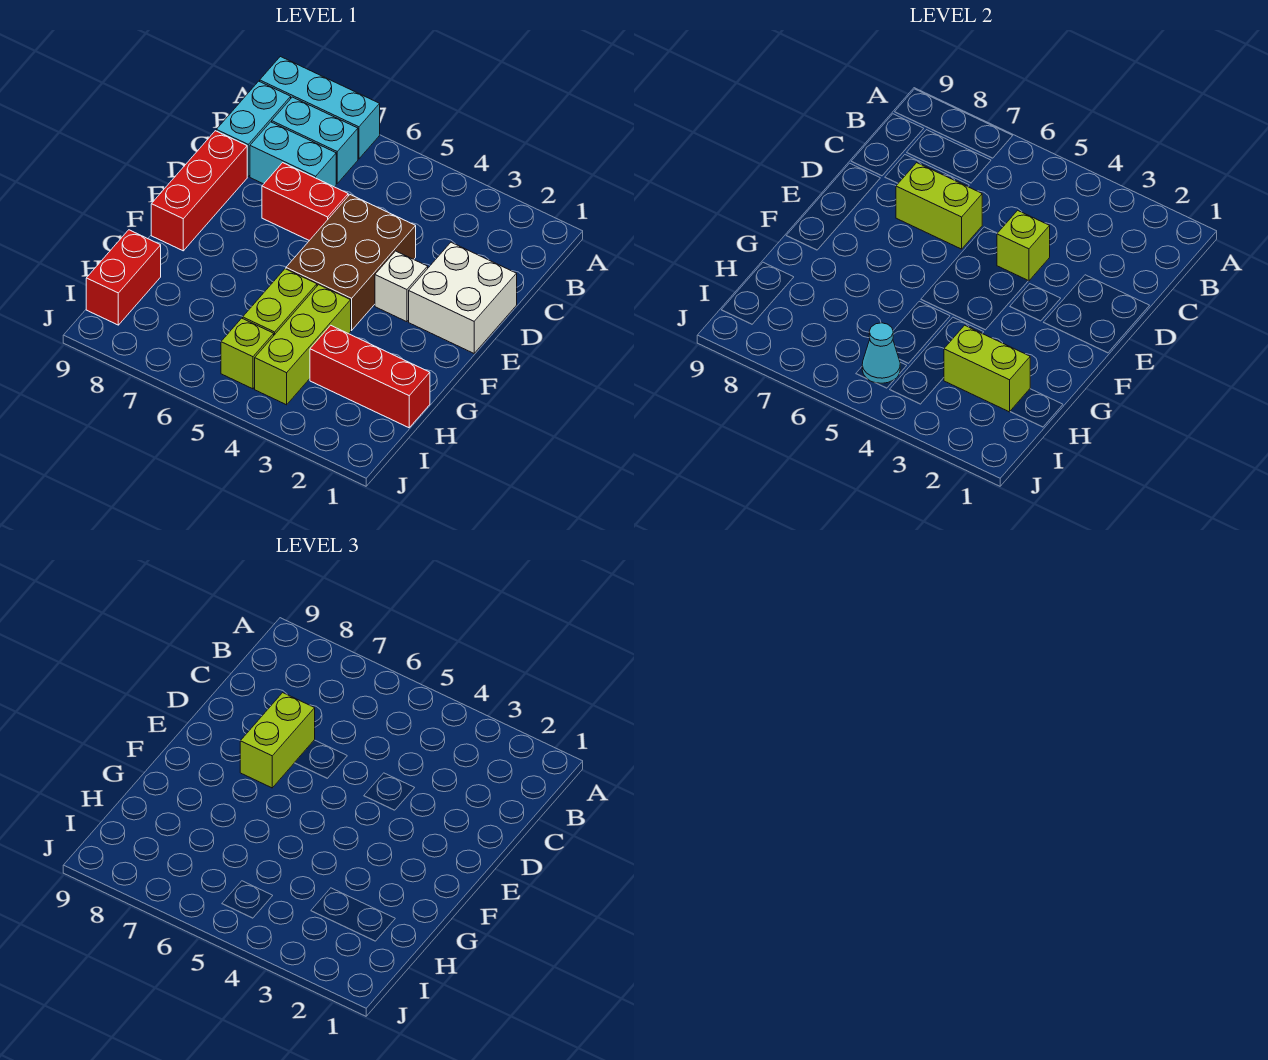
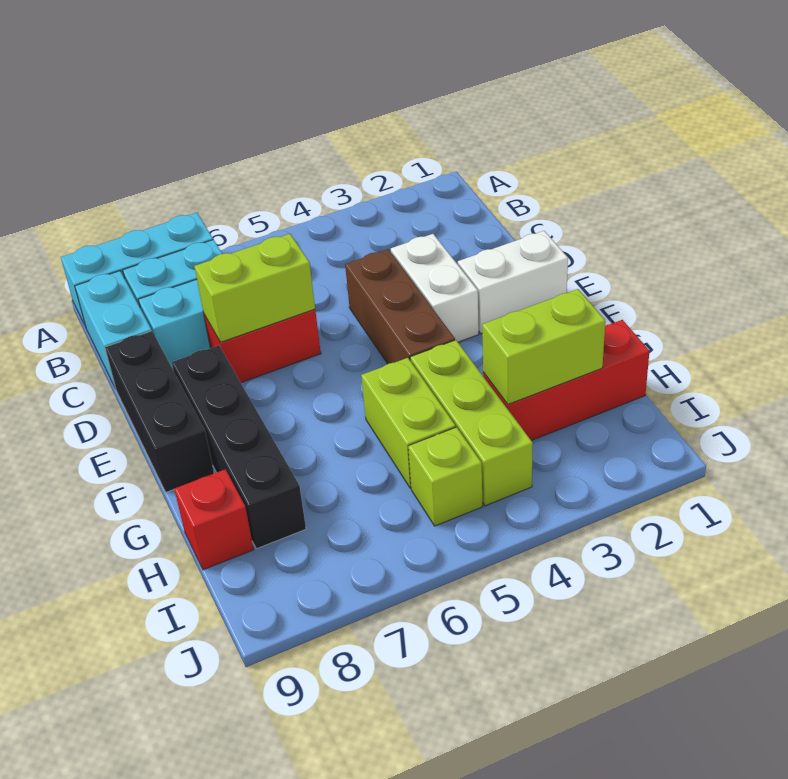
white brick D1:E2 level 1 -> white brick E1:E2 level 1
brown brick D4:F5 level 1 -> brown brick D4:F4 level 1
lime brick D4 level 2 -> none
lime brick D7:E7 level 3 -> none
red brick D9:F9 level 1 -> black brick D9:F9 level 1
white brick E3 level 1 -> white brick D3:E3 level 1
none -> black brick E8:H8 level 1
red brick H9:I9 level 1 -> red brick H9 level 1
cyan cone I5 level 2 -> none

